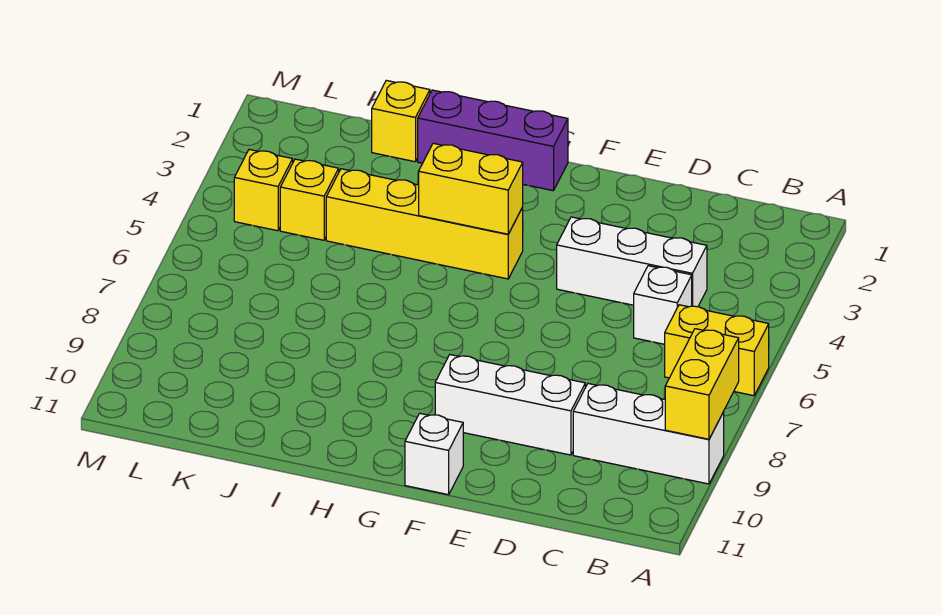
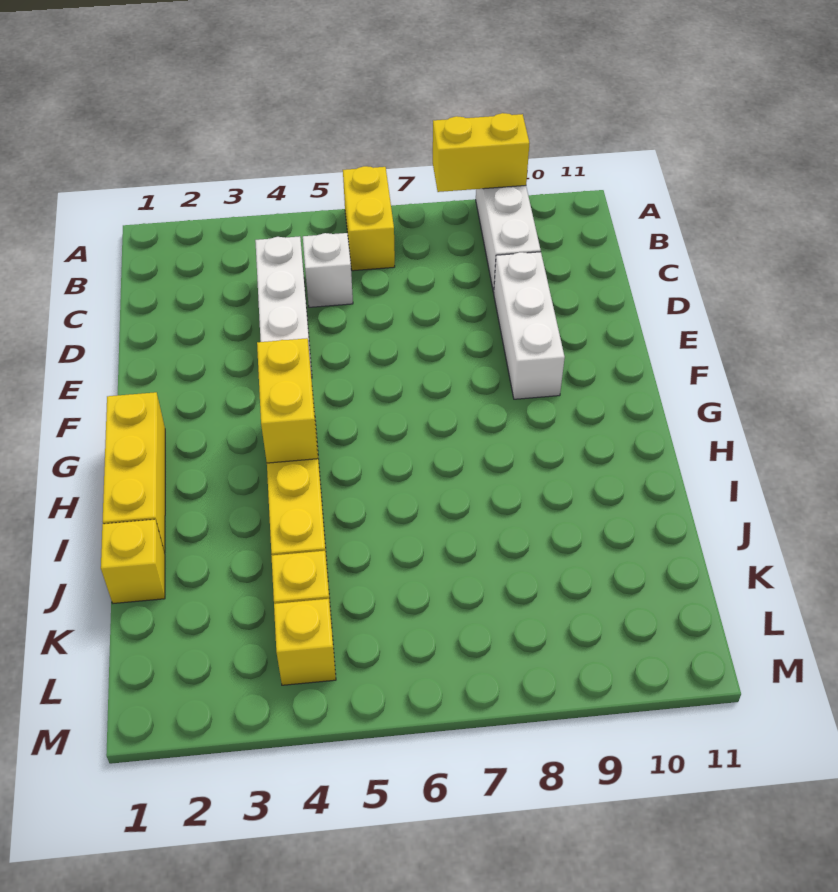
white brick F11 level 1 -> none
purple brick G1:I1 level 1 -> yellow brick G1:I1 level 1

